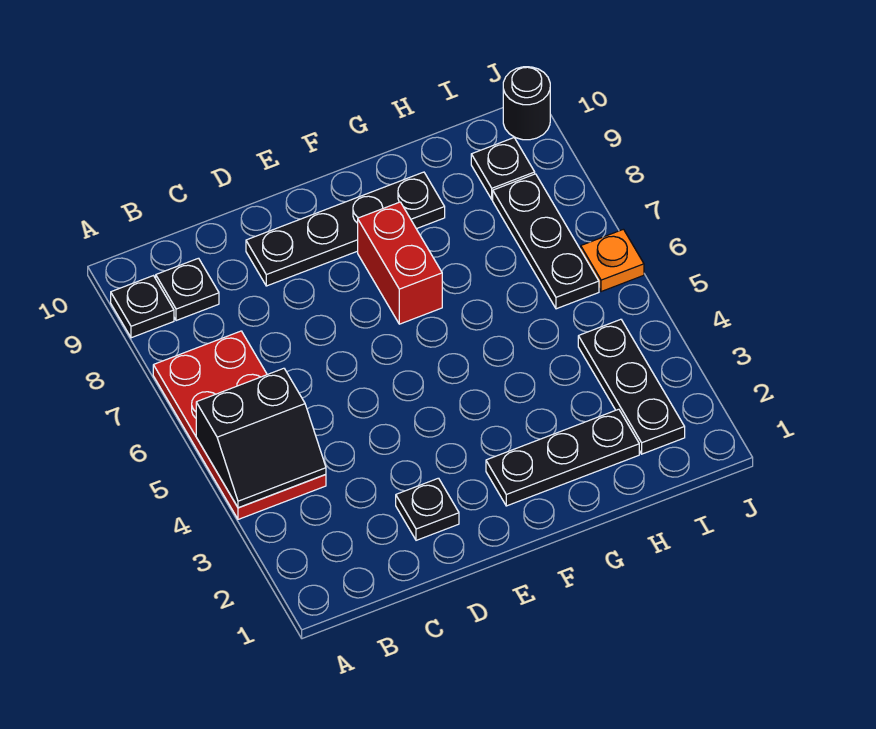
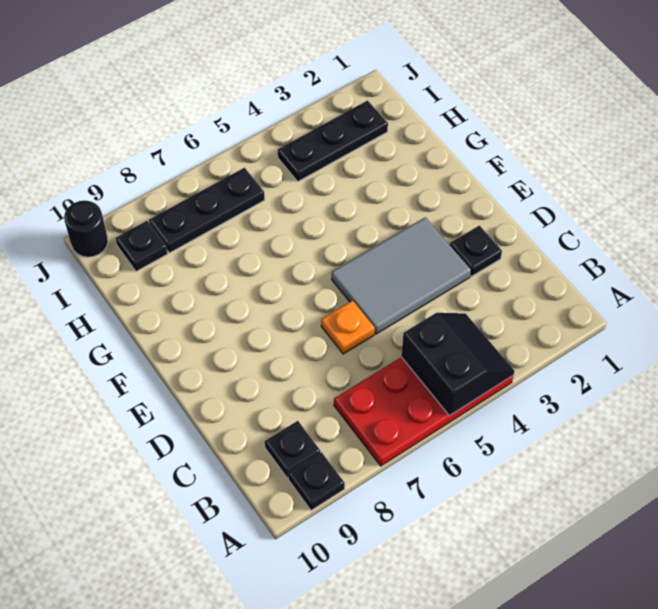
none -> grey tile D3:E5 level 1
black plate D9:G9 level 1 -> none
black plate F2:H2 level 1 -> none
red brick F7:F8 level 1 -> none
orange plate J6 level 1 -> orange plate D6 level 1

